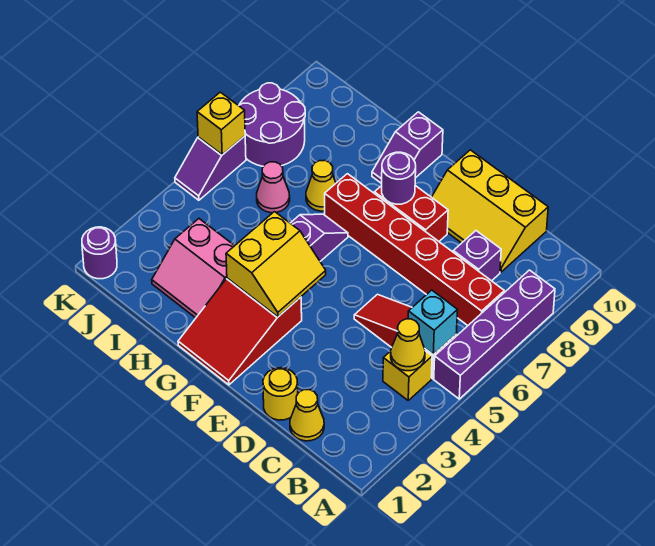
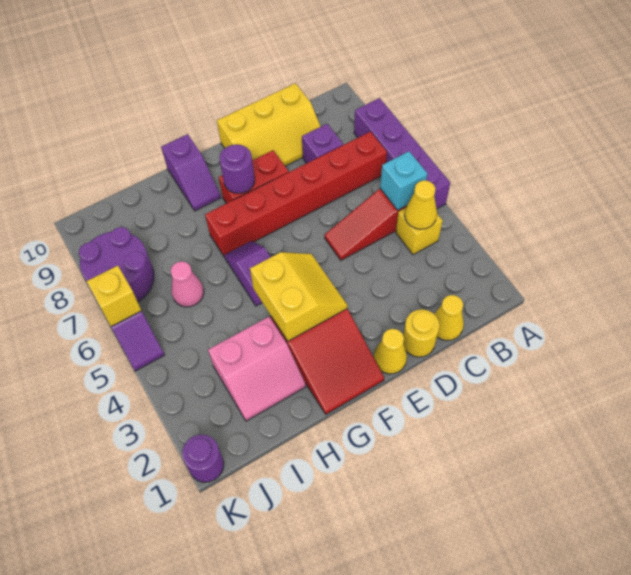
yellow cone H7 level 1 -> yellow cone E1 level 1

